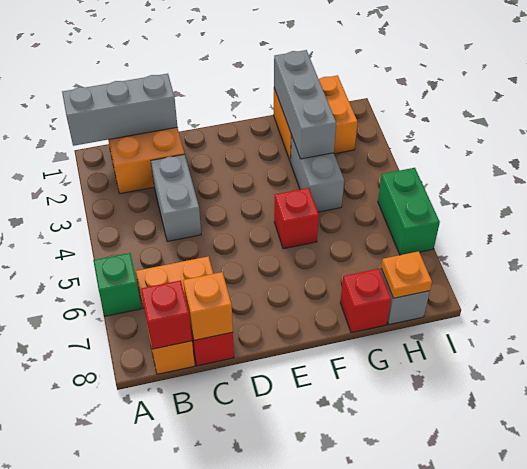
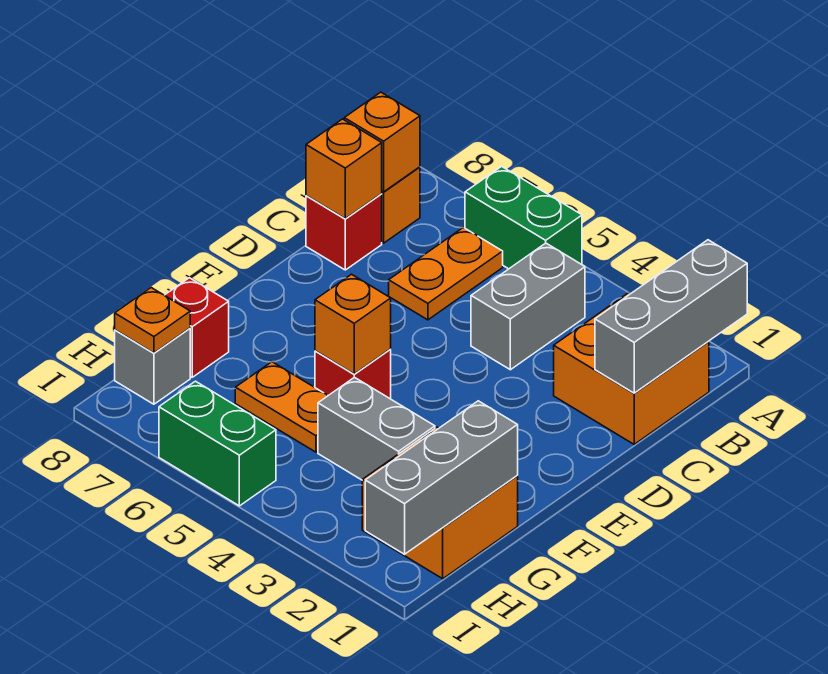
green brick A6 level 1 -> green brick A5:A6 level 1
red brick B8 level 2 -> orange brick B8 level 2
grey brick C3:C4 level 1 -> grey brick B4:C4 level 1
none -> orange brick F5 level 2
grey brick G1:G3 level 2 -> grey brick G1:I1 level 2
none -> orange plate G5:G6 level 1

